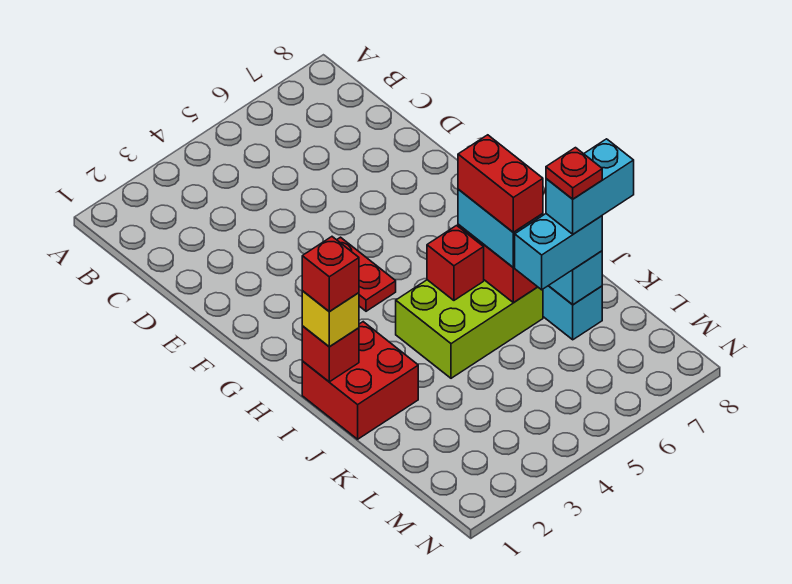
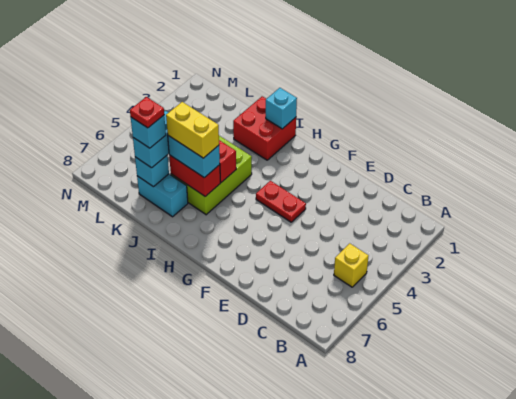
red brick I1 level 2 -> cyan brick I1 level 2
yellow brick I1 level 3 -> yellow brick B5 level 1
red brick I1 level 4 -> none
red brick I6:J6 level 4 -> yellow brick I6:J6 level 4
cyan brick K7:K8 level 4 -> cyan brick K7 level 4

